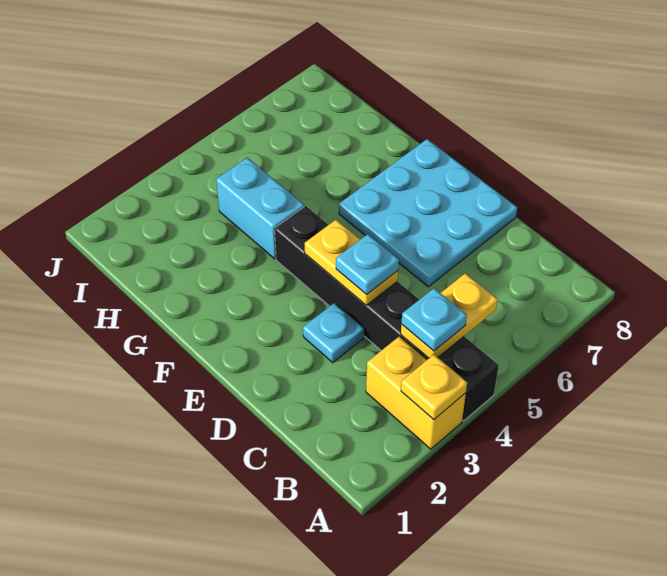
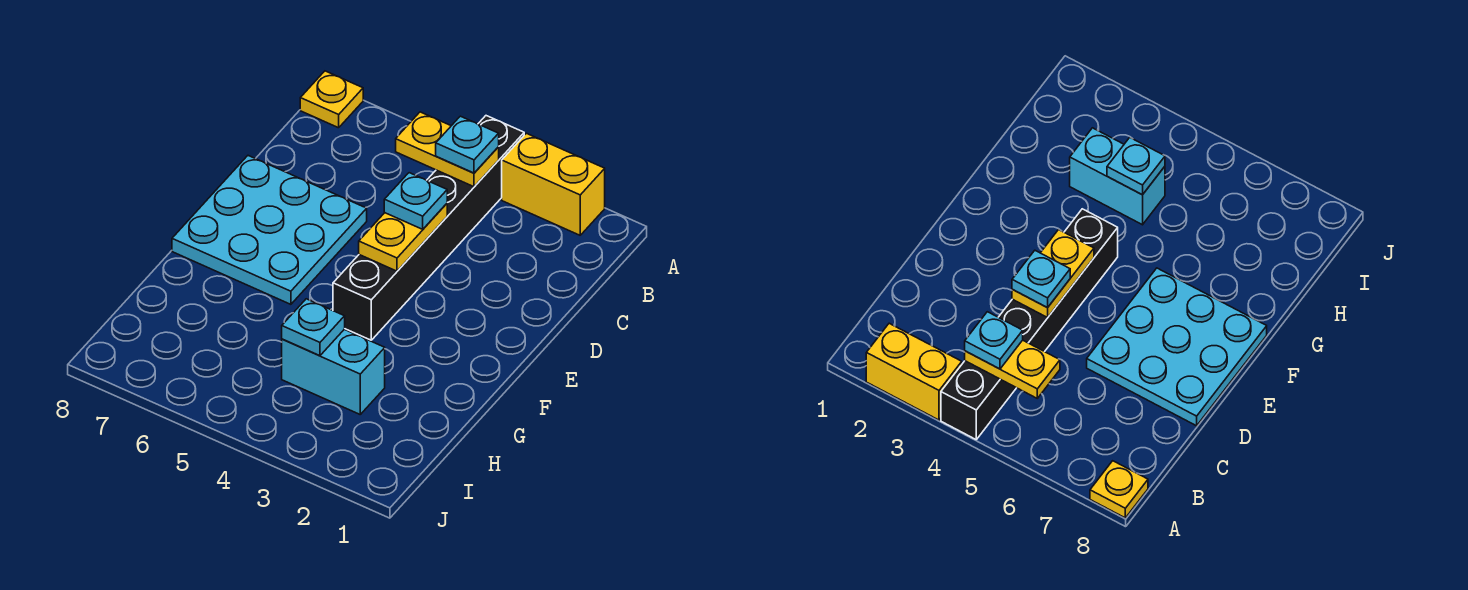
yellow brick A3:B3 level 1 -> yellow brick A2:A3 level 1
yellow plate A3 level 2 -> yellow plate A8 level 1
cyan plate D3 level 1 -> cyan plate H4 level 2
cyan brick G4:H4 level 1 -> cyan brick H3:H4 level 1

